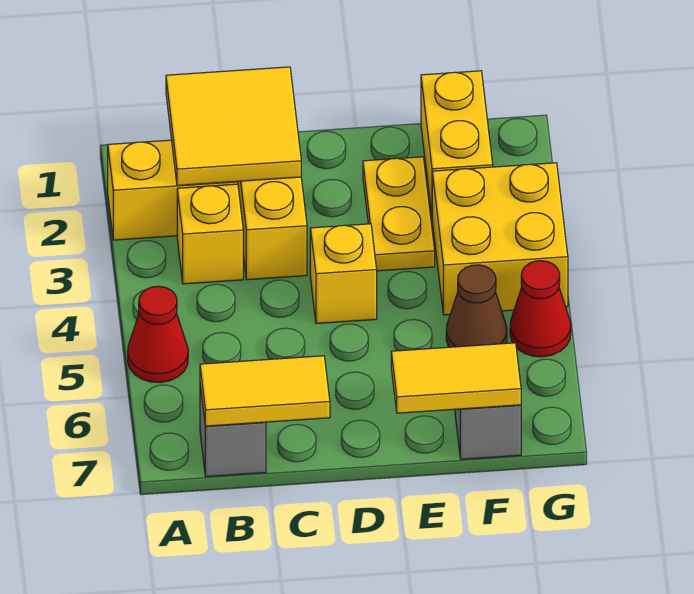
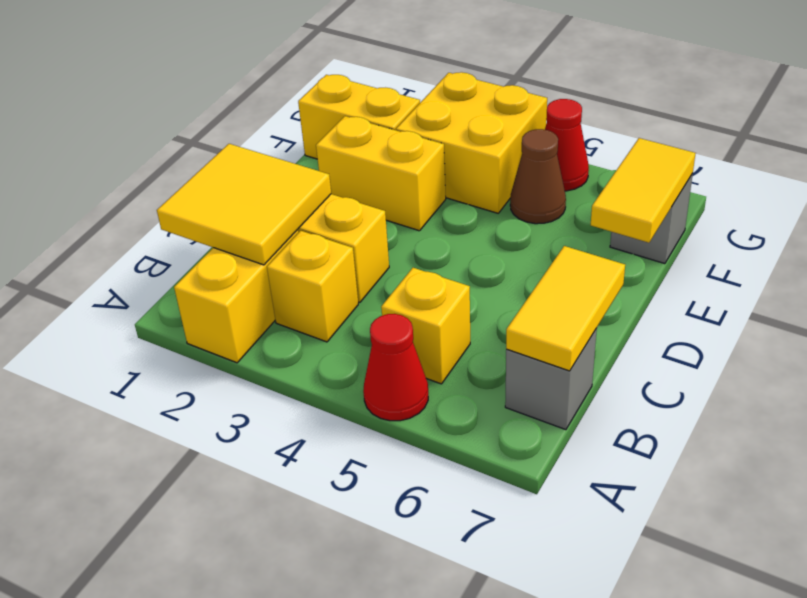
yellow brick D4 level 1 -> yellow brick B5 level 1
yellow plate E2:E3 level 1 -> yellow brick E2:E3 level 1

